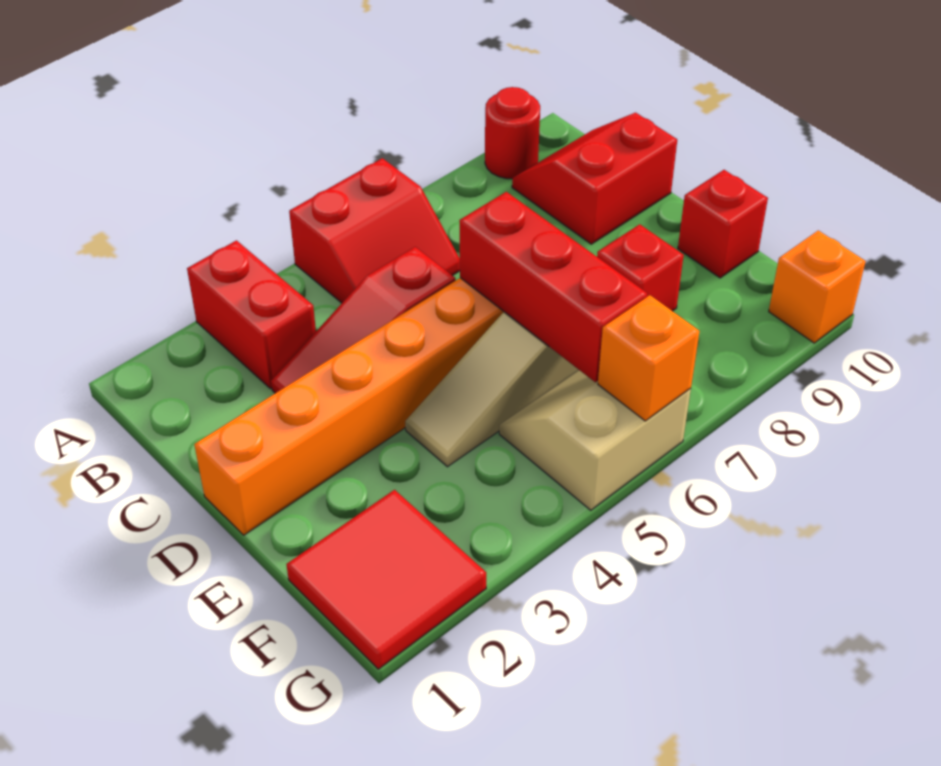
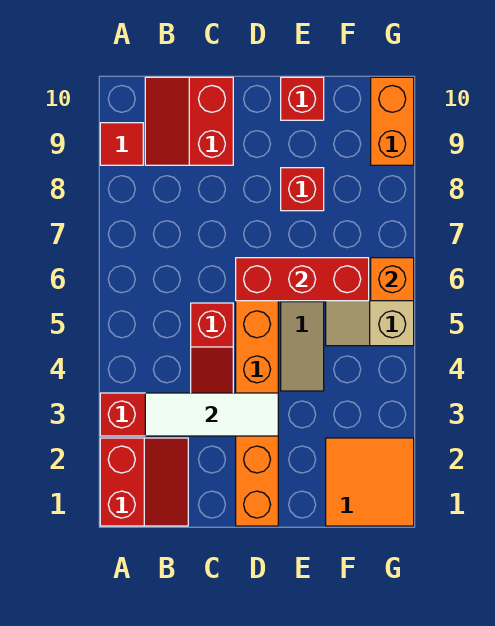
red slope A5:B6 level 1 top A -> red slope A1:B2 level 1 top A
red round brick A9 level 1 -> red tile A9 level 1
none -> white tile B3:D3 level 2
red tile F1:G2 level 1 -> orange tile F1:G2 level 1
orange brick G10 level 1 -> orange brick G9:G10 level 1

